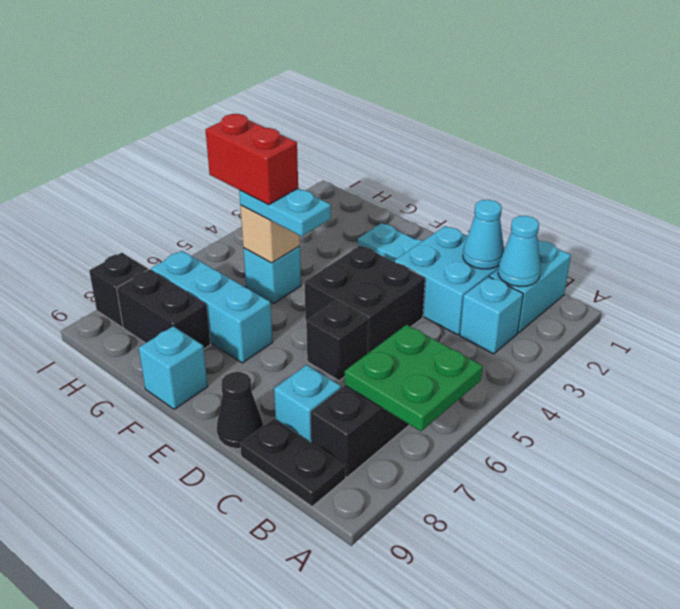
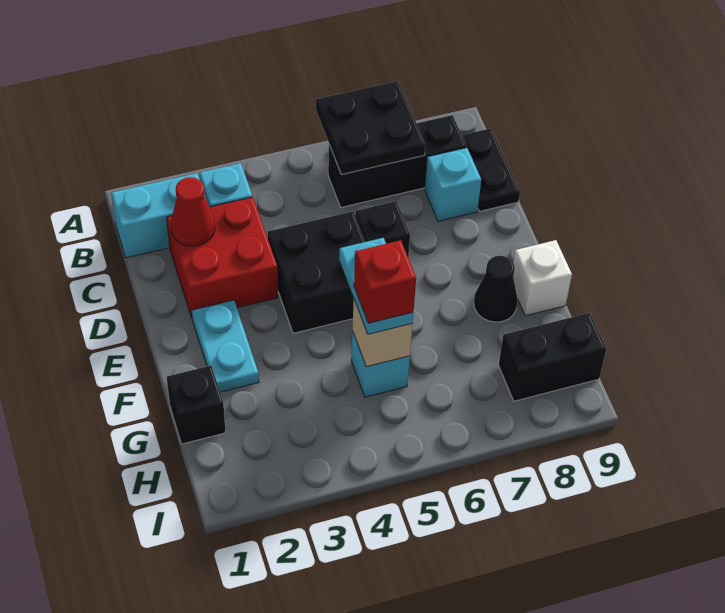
green plate A6:B7 level 2 -> black plate A6:B7 level 2
cyan cone B2 level 2 -> none
cyan brick C2:D3 level 1 -> red brick C2:D3 level 1
cyan cone C2 level 2 -> red cone C2 level 2
black cone D9 level 1 -> black cone F8 level 1
cyan brick F7:H7 level 1 -> none
cyan brick F9 level 1 -> white brick F9 level 1
red brick G5:H5 level 4 -> red brick G5 level 4
black brick G8:H8 level 1 -> black brick H8:H9 level 1
black brick I8 level 1 -> black brick G1 level 1

